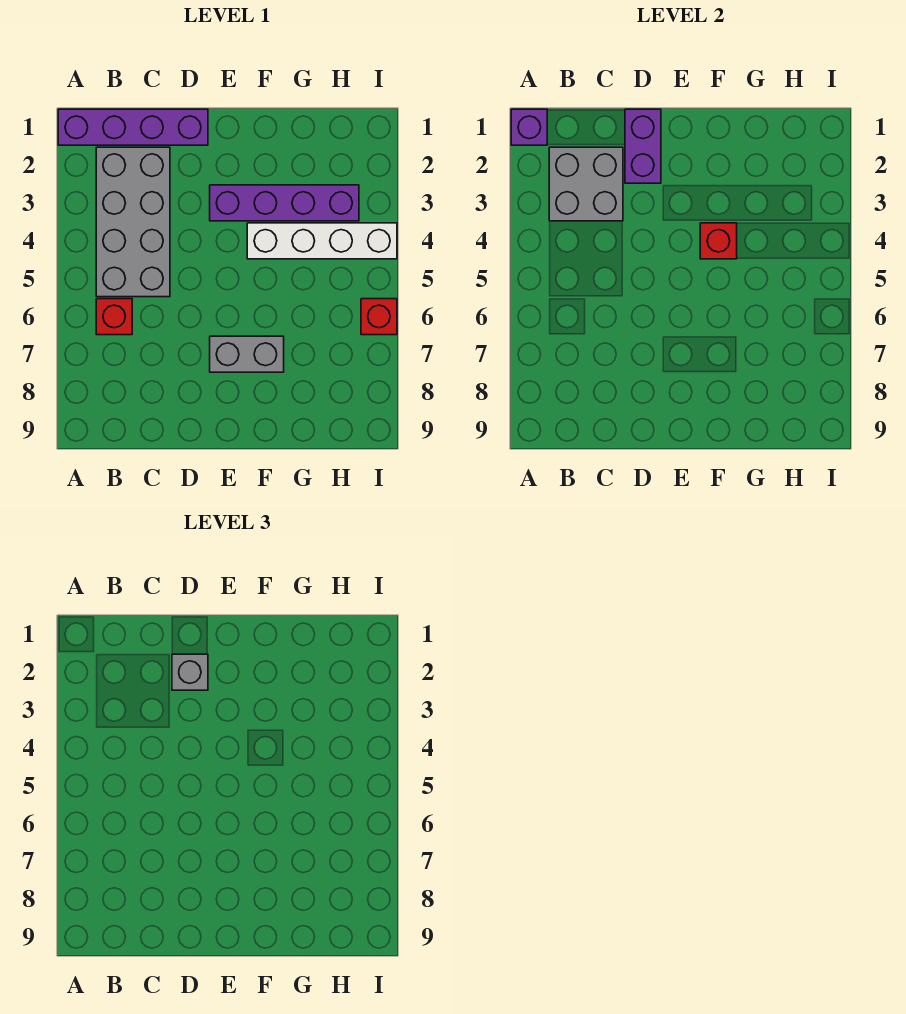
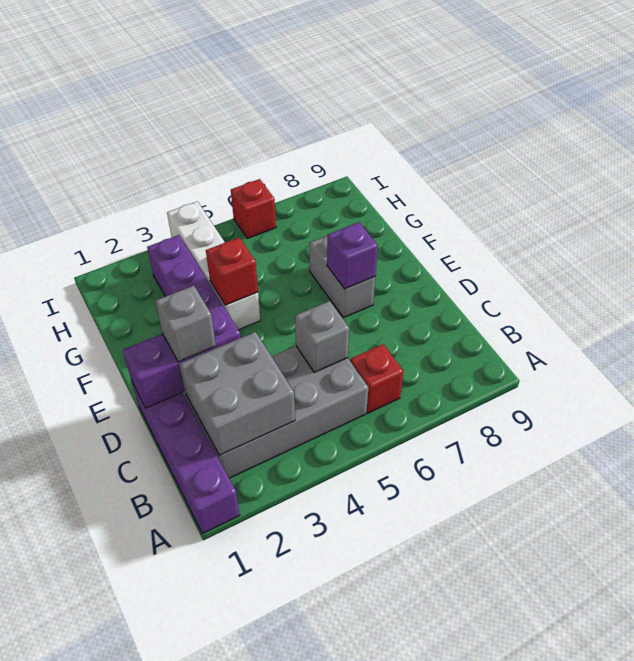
purple brick A1 level 2 -> purple brick E7 level 2
none -> grey brick C5 level 2

